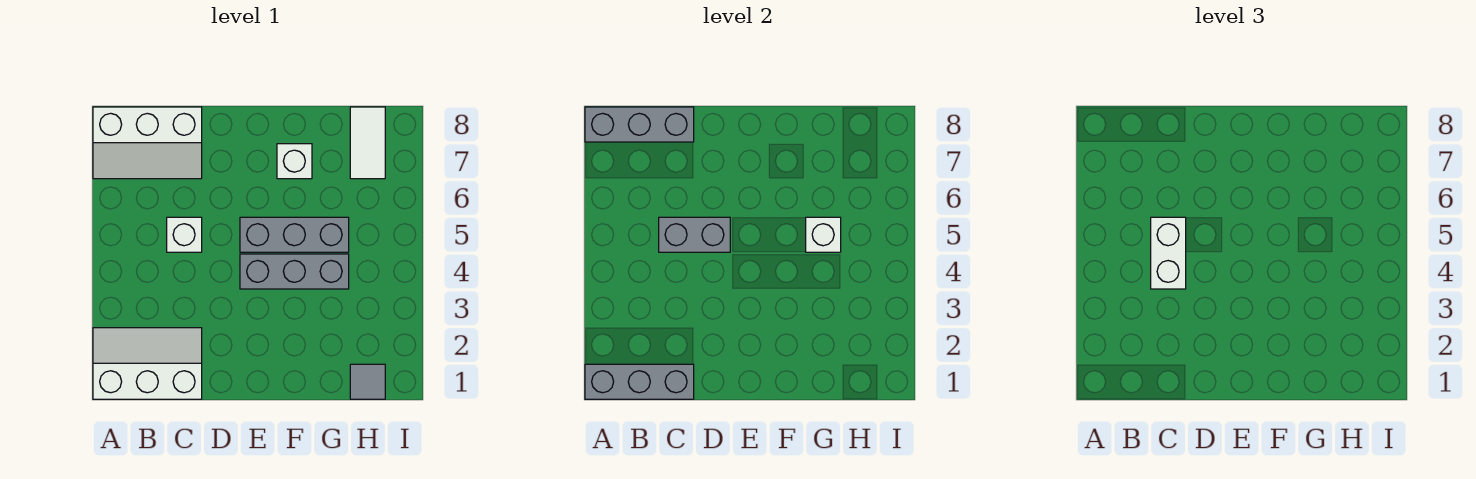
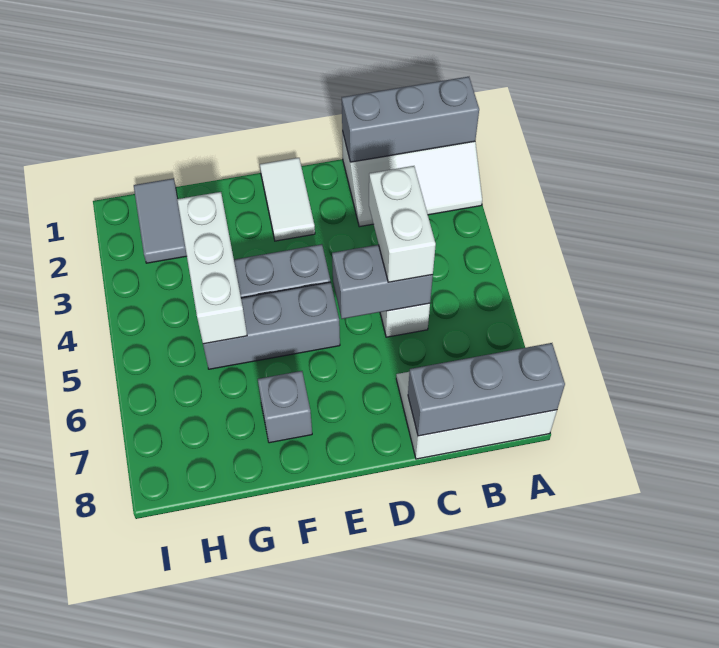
white brick F7 level 1 -> grey brick F7 level 1
white brick G5 level 2 -> white brick G3:G5 level 2
grey tile H1 level 1 -> grey tile H1:H2 level 1
white tile H7:H8 level 1 -> white tile E1:E2 level 1

